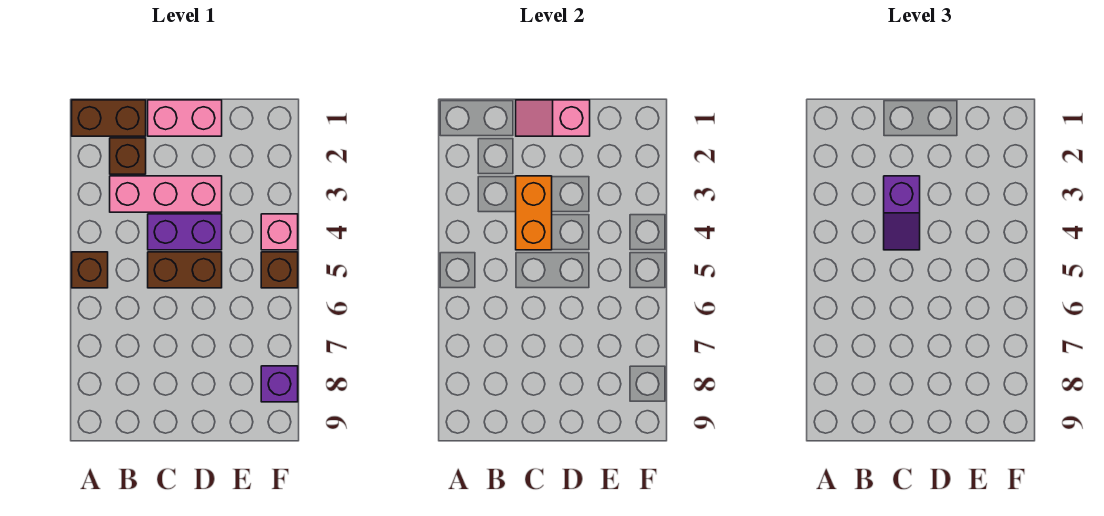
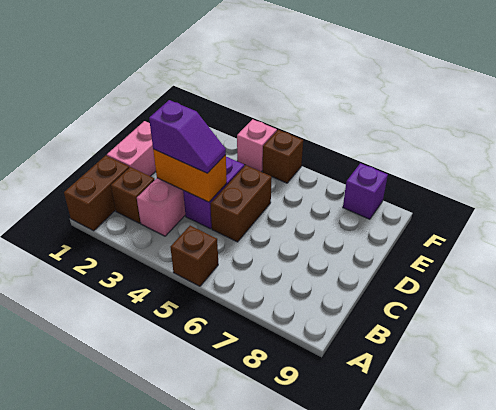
pink slope C1:D1 level 2 top D -> none

